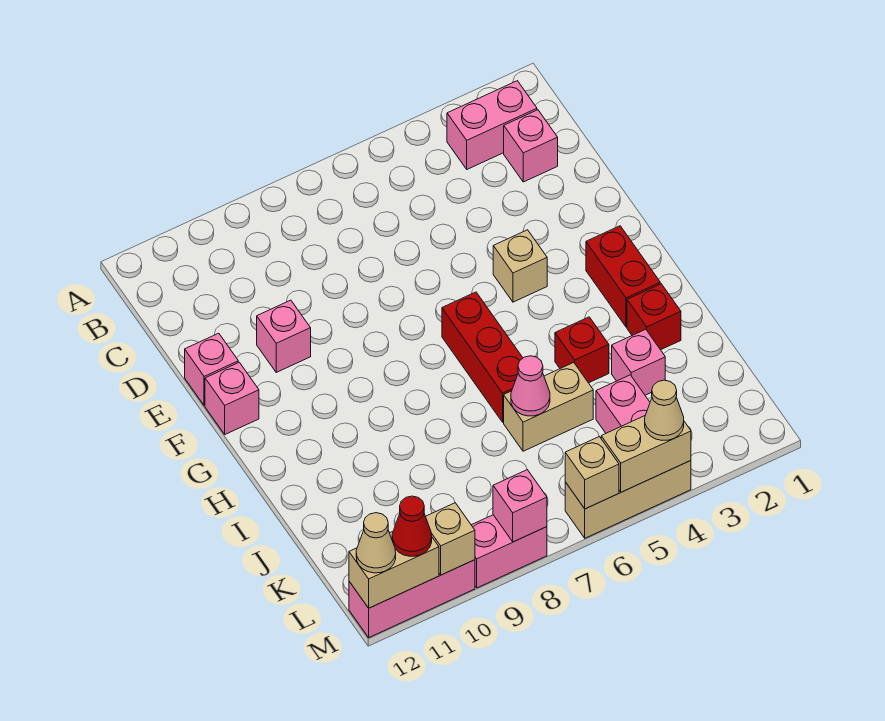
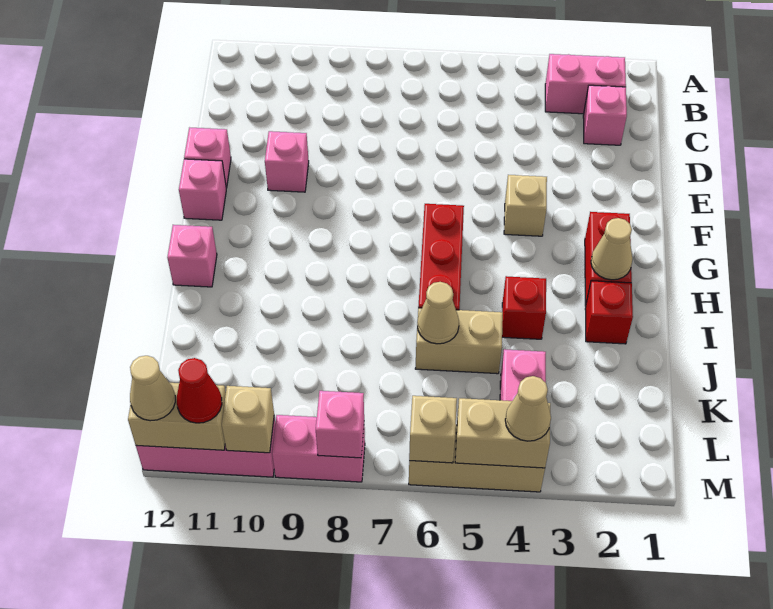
none -> tan cone H2 level 2
pink brick J3 level 1 -> pink brick H12 level 1
pink cone J6 level 2 -> tan cone J6 level 2

